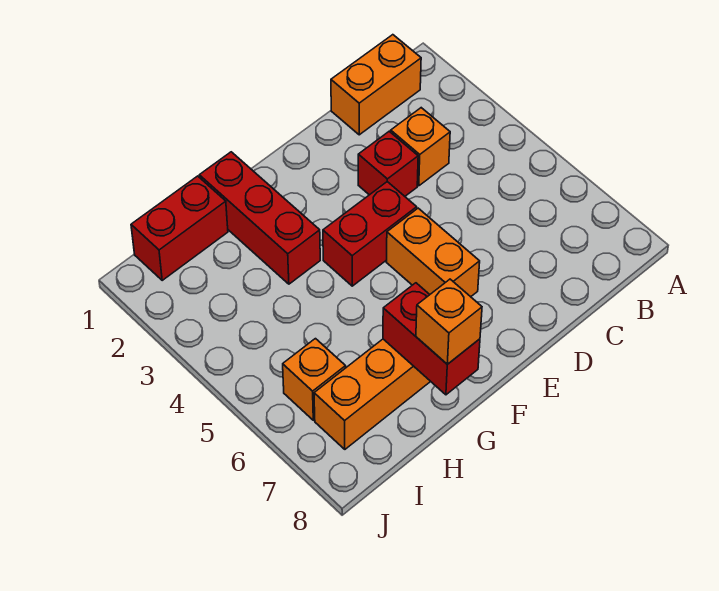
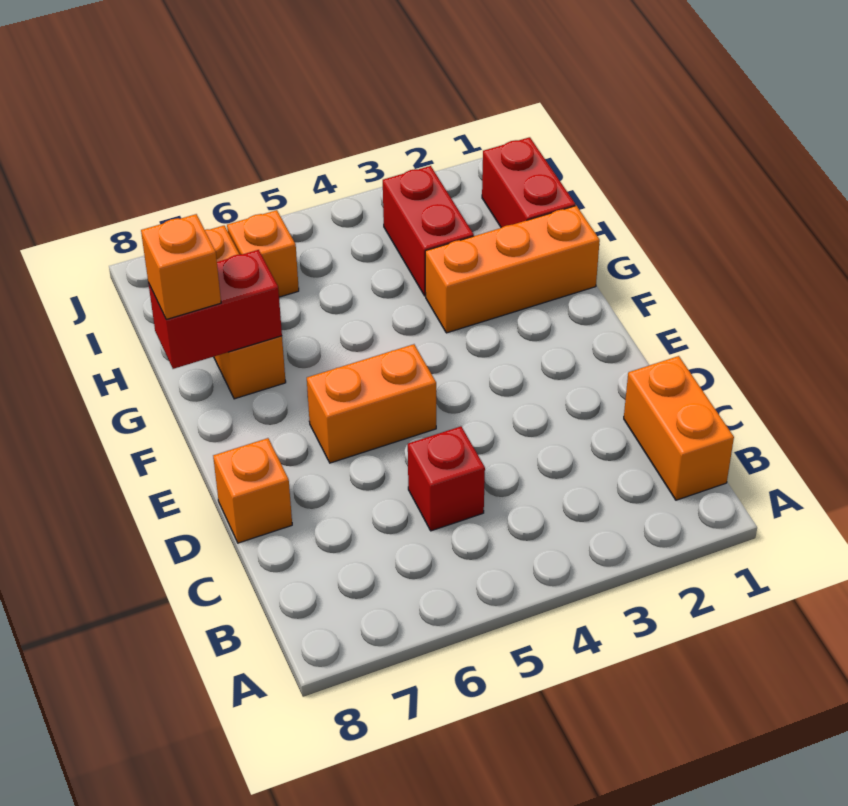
orange brick C3 level 1 -> orange brick D8 level 1
red brick D3 level 1 -> red brick C5 level 1
red brick E4:F4 level 1 -> red brick H3:I3 level 1
red brick G1:G3 level 1 -> orange brick G1:G3 level 1

